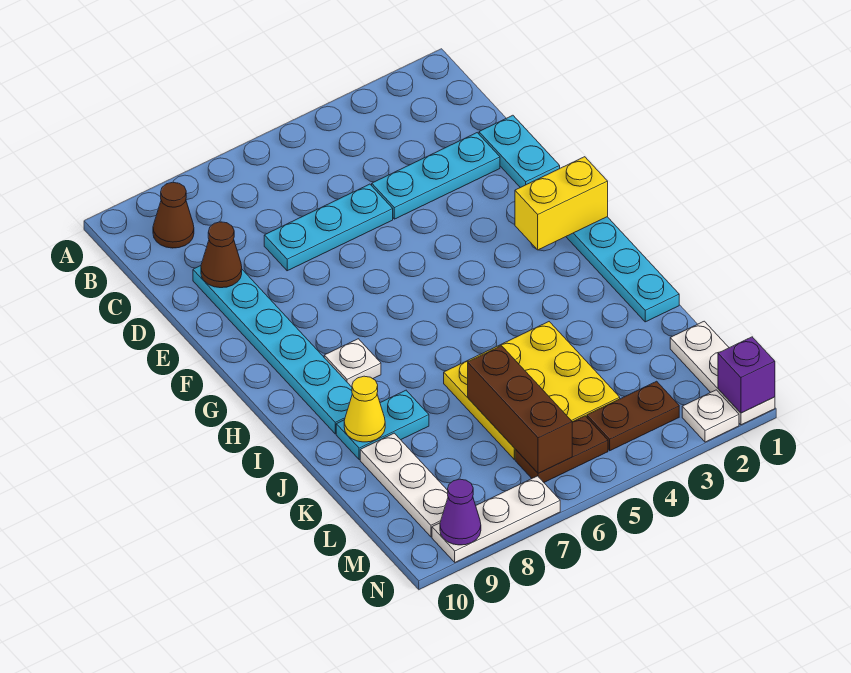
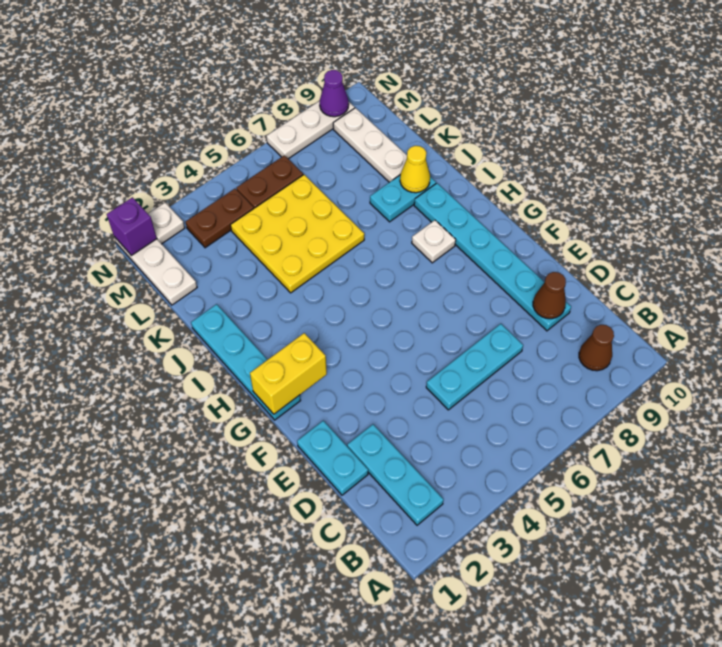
cyan plate D2:D4 level 1 -> cyan plate B2:D2 level 1
brown brick K6:M6 level 2 -> none

